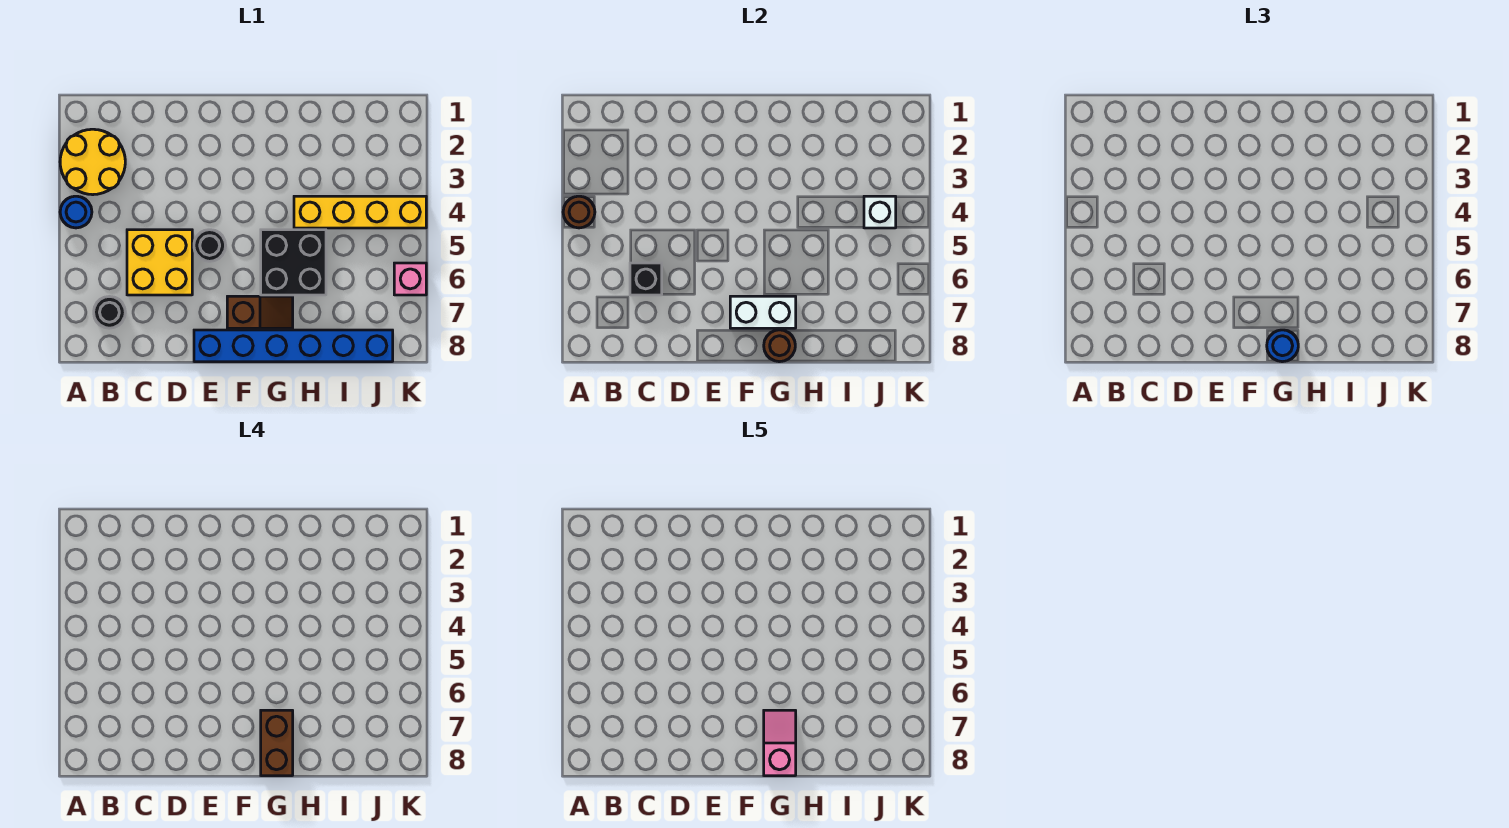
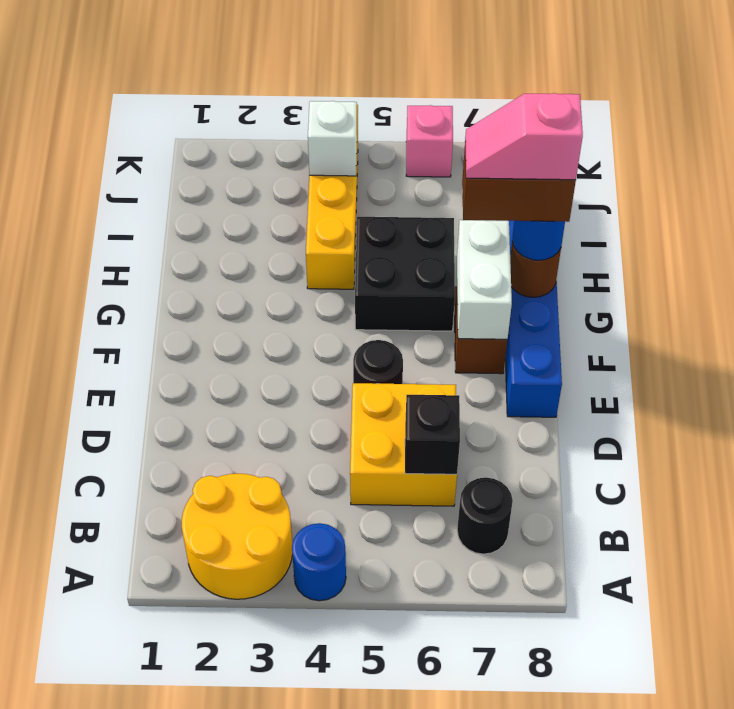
brown round brick A4 level 2 -> none

